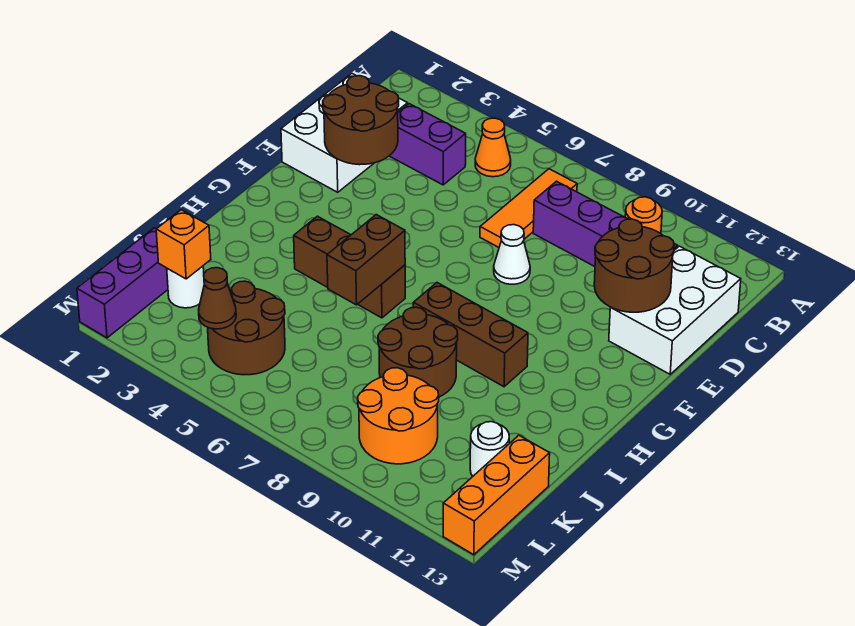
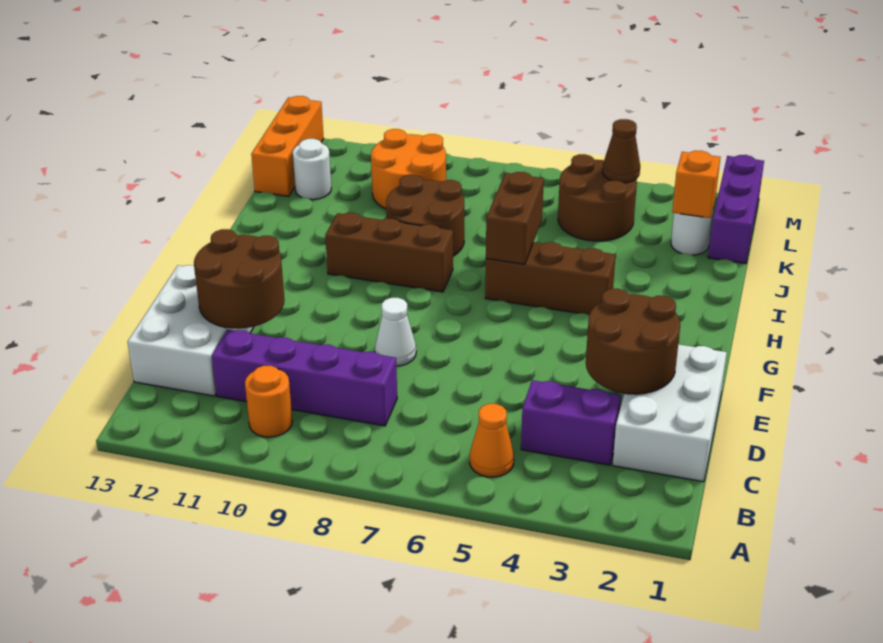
orange tile B7:D7 level 1 -> none

